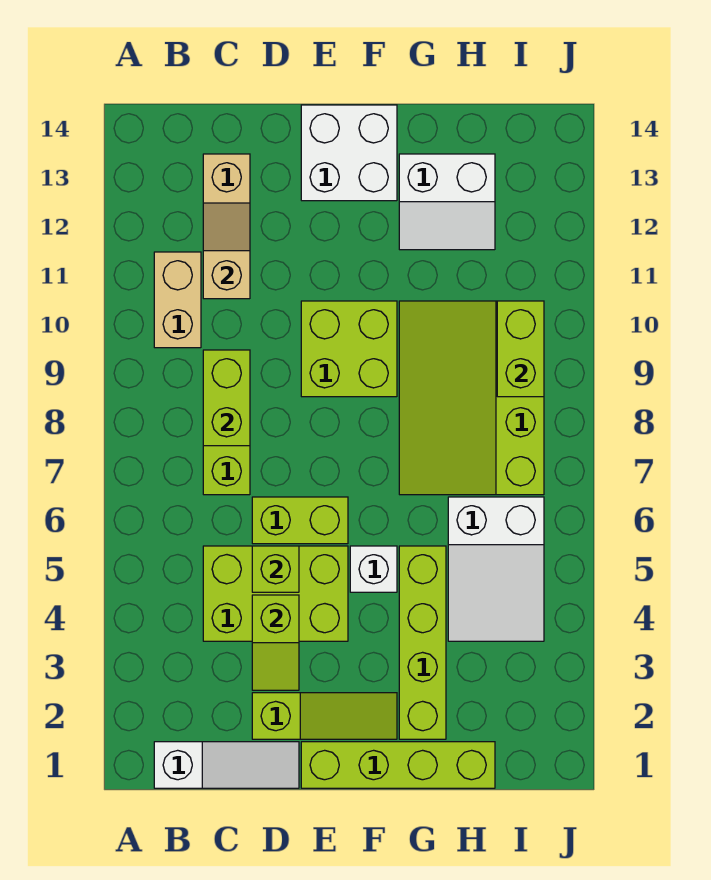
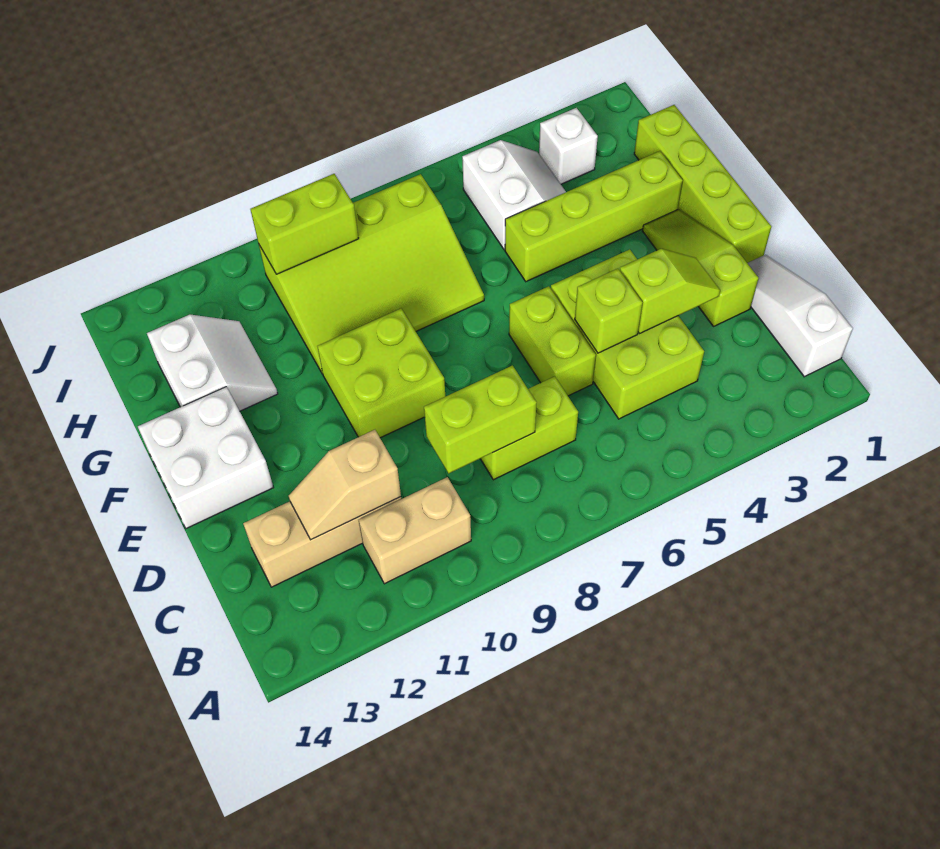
white brick F5 level 1 -> white brick I3 level 1
white slope H4:I6 level 1 top 6 -> white slope H4:I5 level 1 top 5

